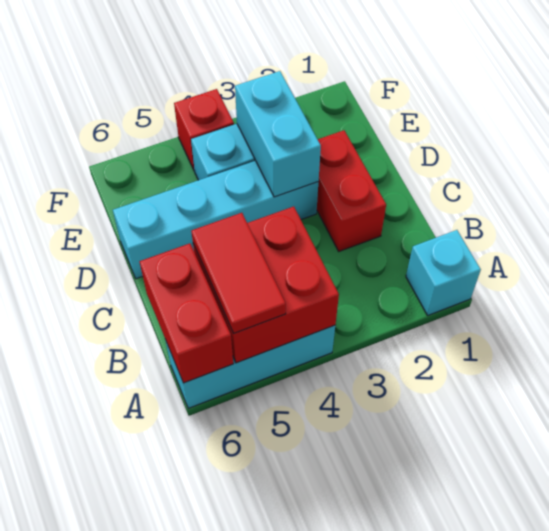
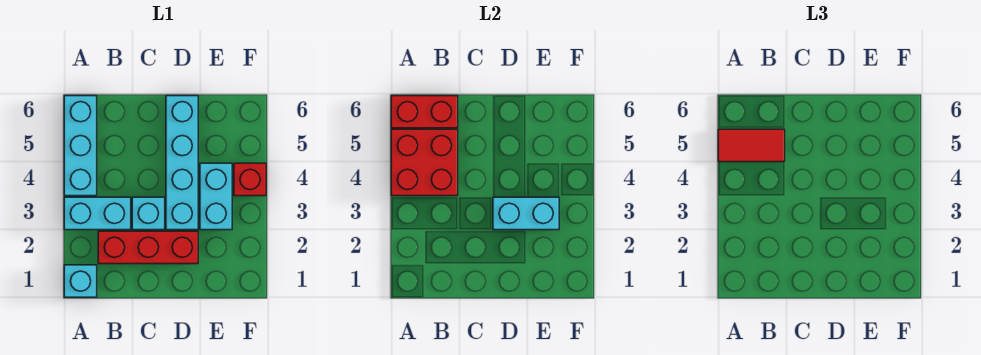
none -> cyan brick A3:B3 level 1
red brick C2:D2 level 1 -> red brick B2:D2 level 1
none -> cyan brick C3 level 1

